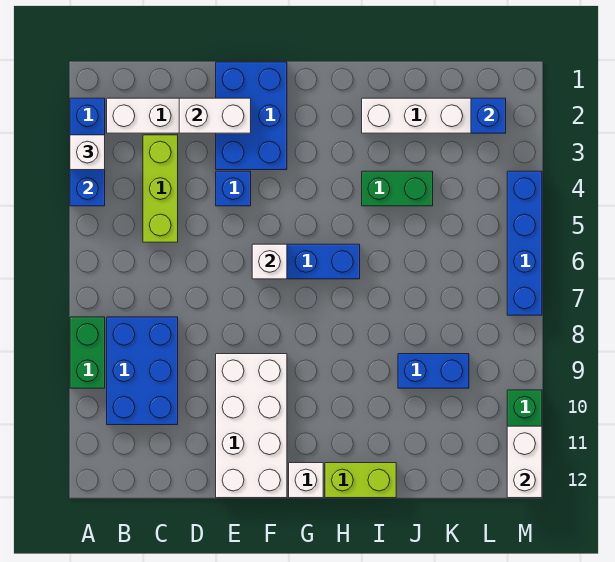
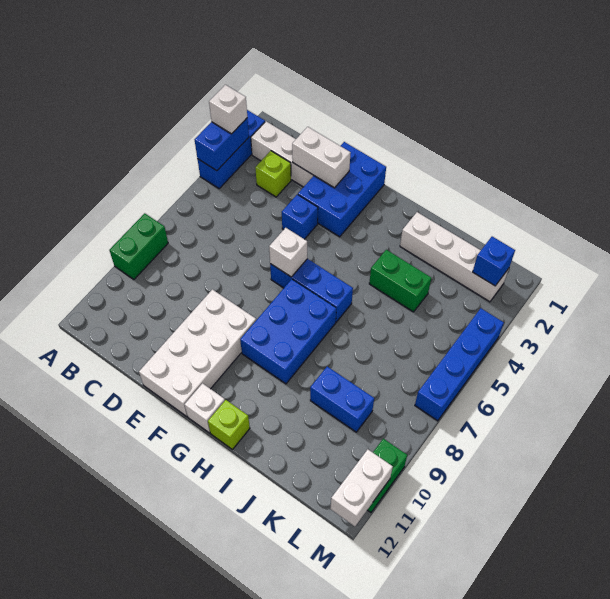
blue brick B8:C10 level 1 -> blue brick G7:H9 level 1
lime brick C3:C5 level 1 -> lime brick C3 level 1
lime brick H12:I12 level 1 -> lime brick H12 level 1

